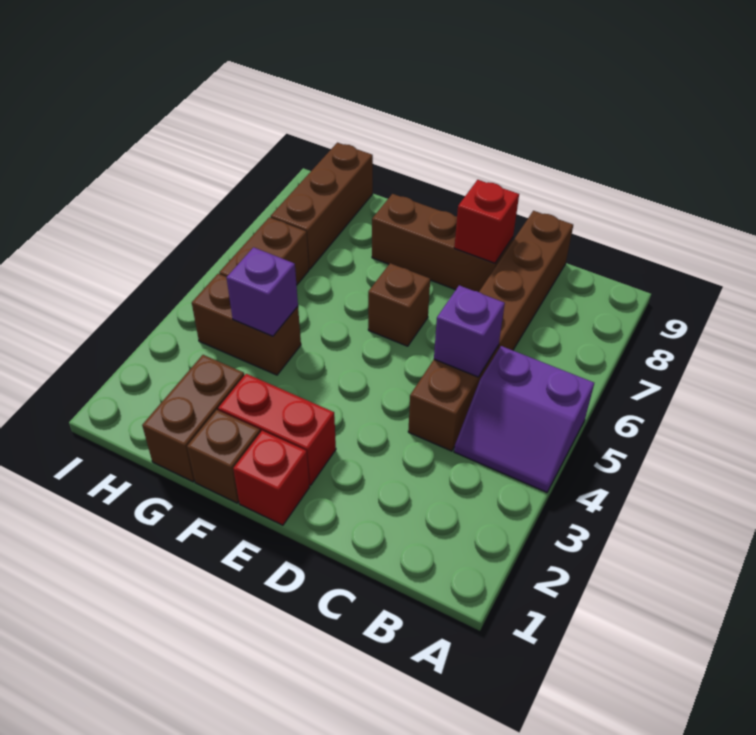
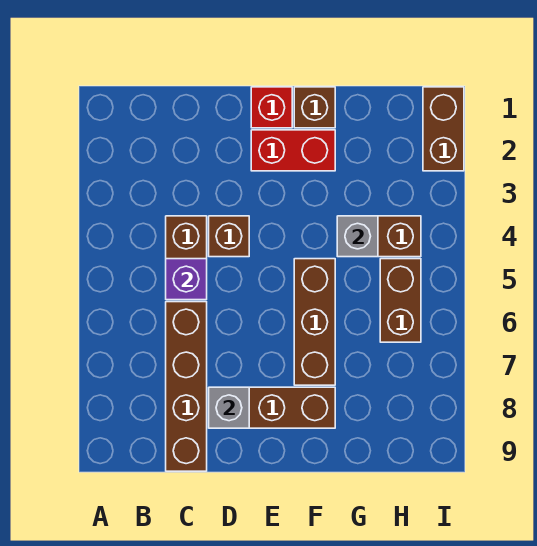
purple slope A4:B5 level 1 top 5 -> none
red brick D8 level 2 -> grey brick D8 level 2
brown brick E6 level 1 -> brown brick D4 level 1
brown brick G1:G2 level 1 -> brown brick I1:I2 level 1
purple brick G4 level 2 -> grey brick G4 level 2
brown brick H7:H9 level 1 -> brown brick F5:F7 level 1

